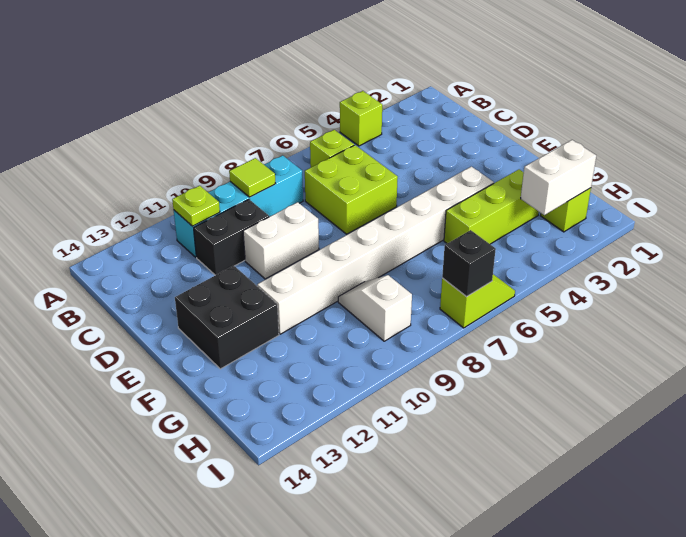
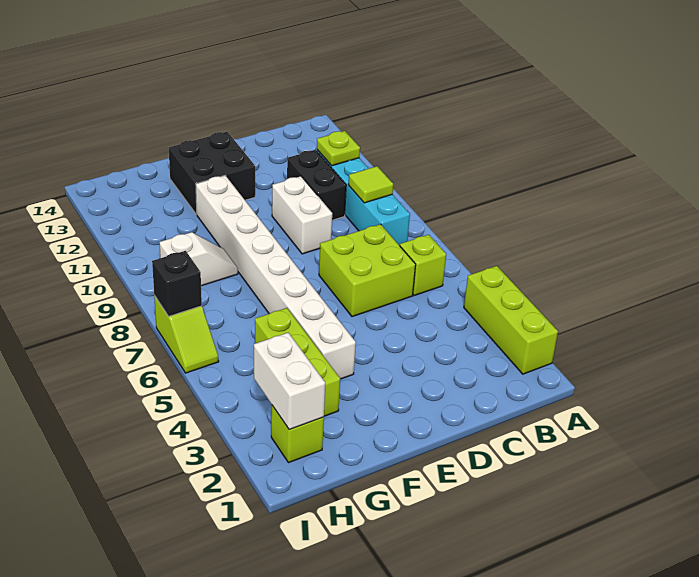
lime brick A4 level 1 -> lime brick A2:A4 level 1

